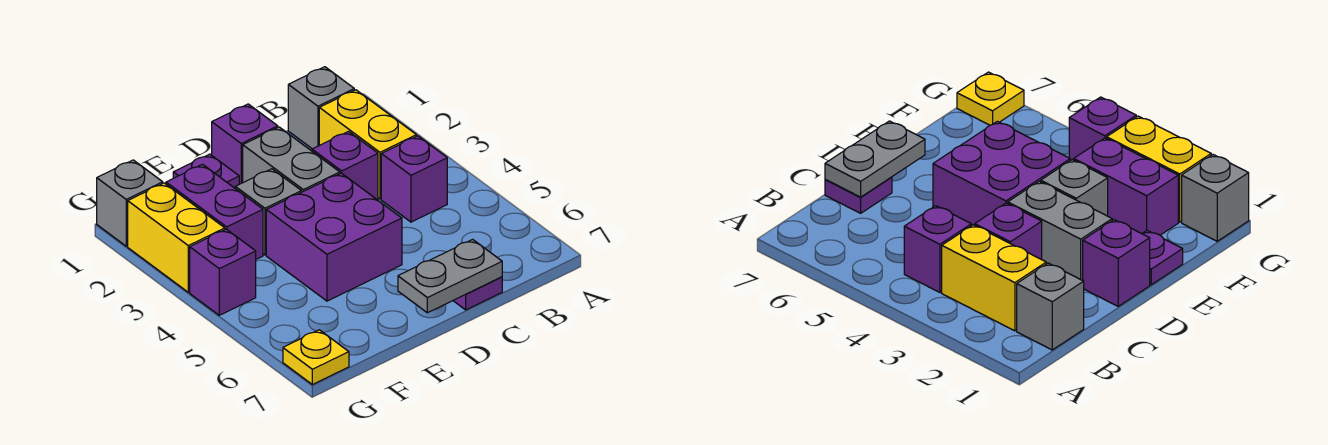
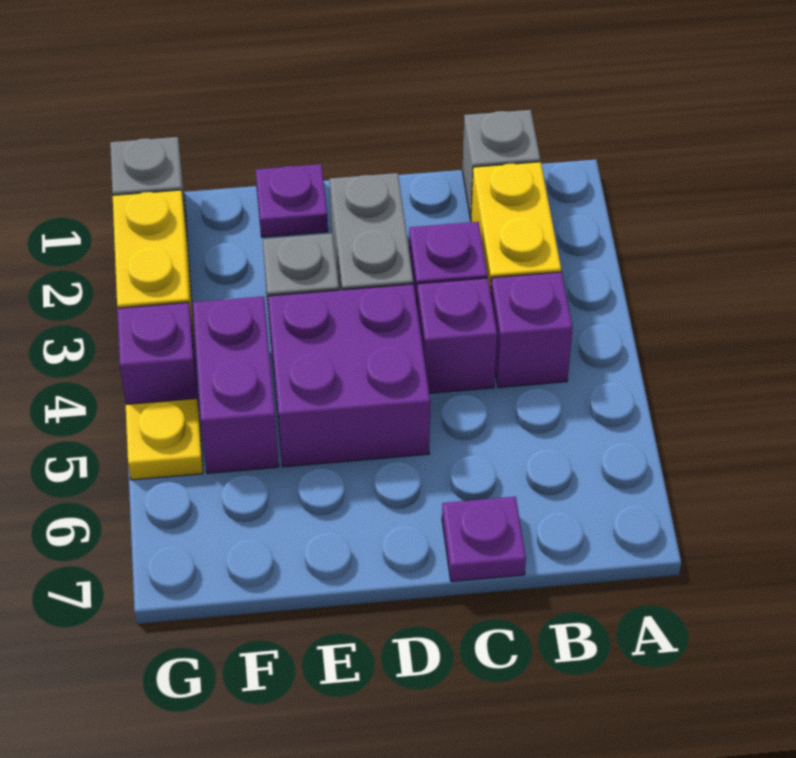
grey plate C7:D7 level 2 -> none
purple brick D1 level 1 -> purple brick C4 level 1
purple brick F2:F3 level 1 -> purple brick F4:F5 level 1
yellow plate G7 level 1 -> yellow plate G5 level 1

